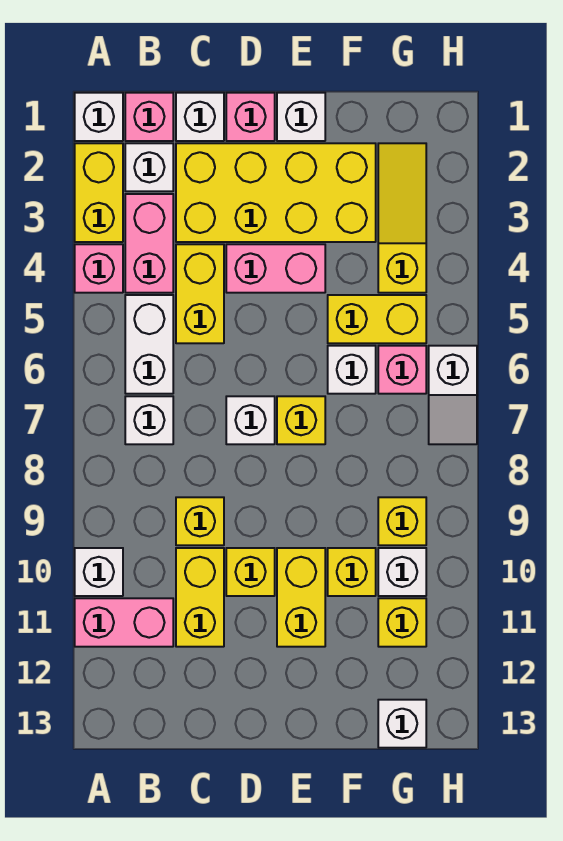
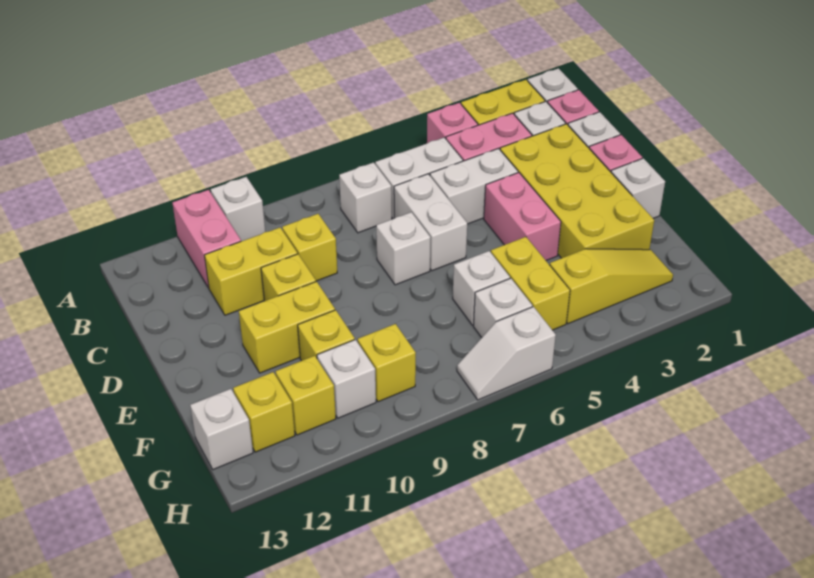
yellow brick C4:C5 level 1 -> white brick C4:C5 level 1
none -> white brick C6:D6 level 1
yellow brick E7 level 1 -> yellow brick G12 level 1
pink brick G6 level 1 -> white brick G6 level 1

